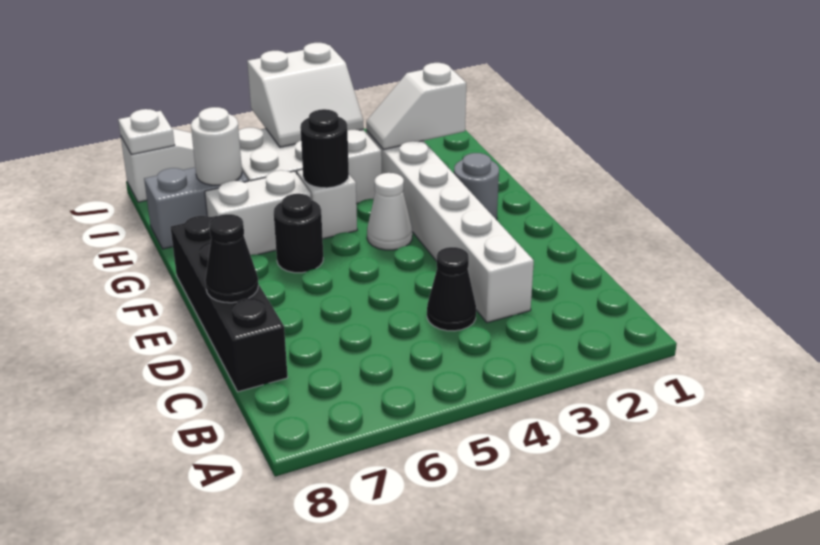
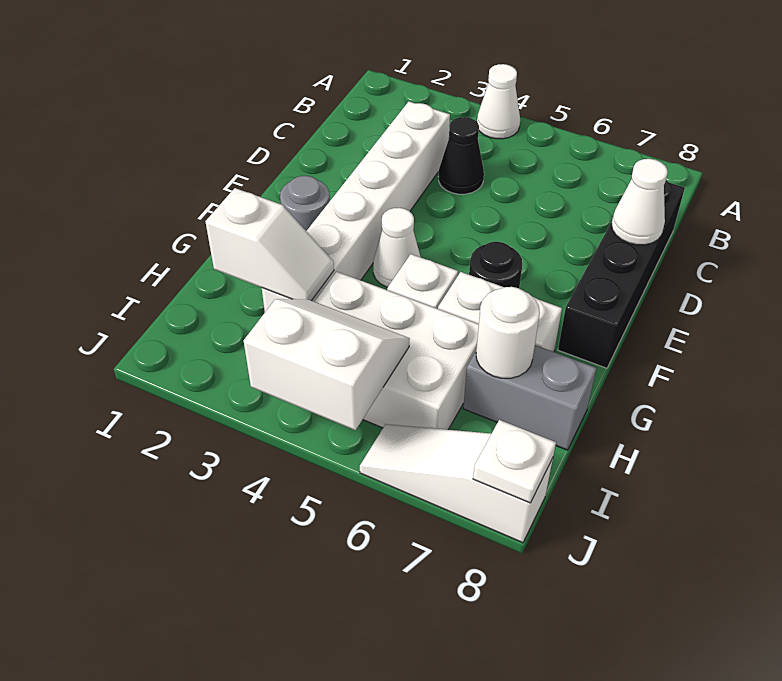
none -> white cone A4 level 1
black cone D8 level 2 -> white cone D8 level 2
black round brick G5 level 2 -> none

